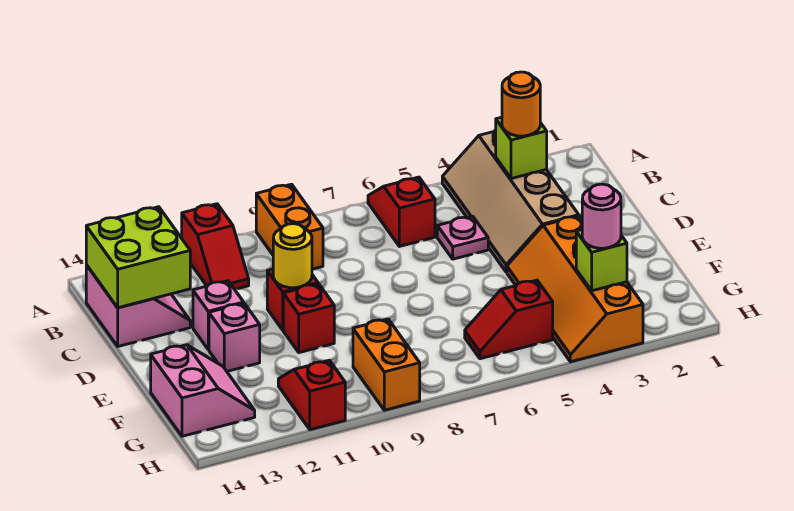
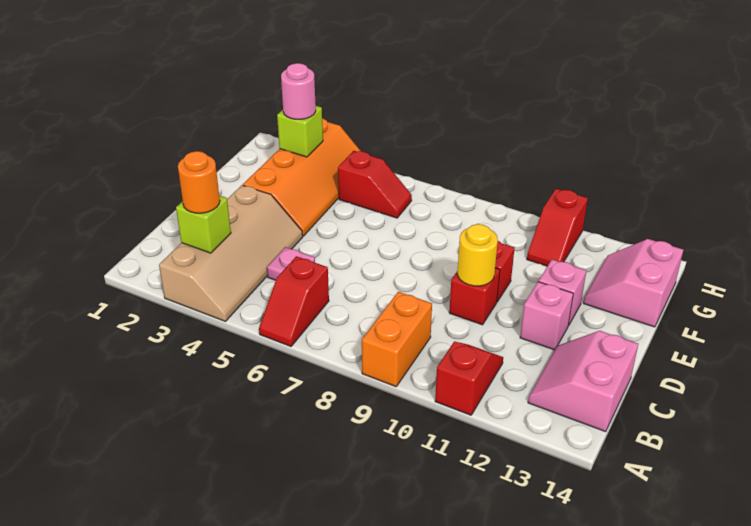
lime brick B13:C14 level 2 -> none
orange brick G9:H9 level 1 -> none

